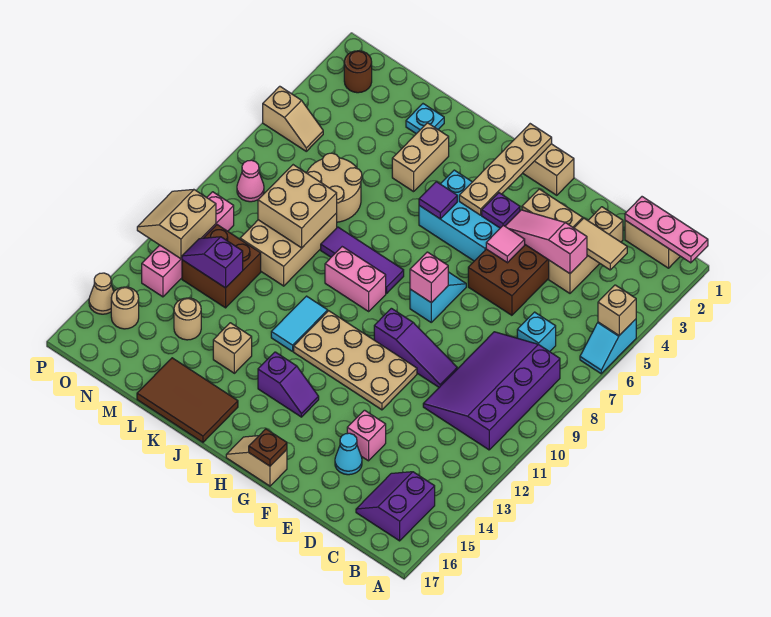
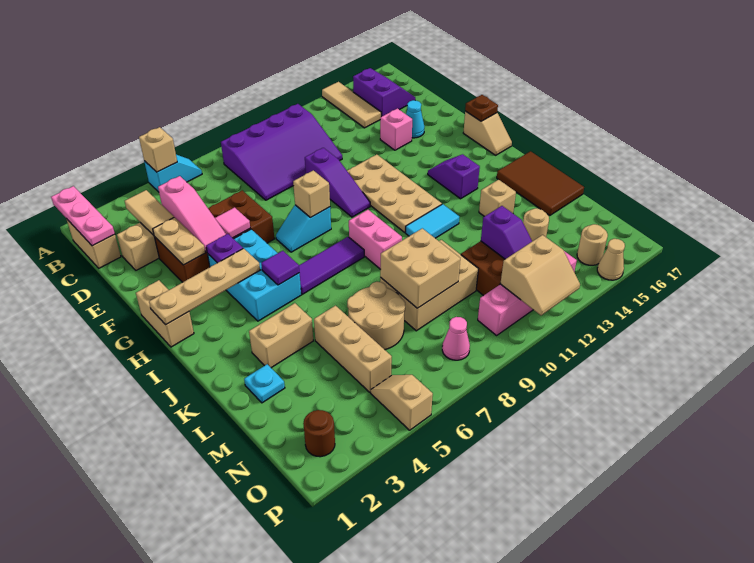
none -> tan tile A14:C14 level 1
purple slope B15:C16 level 1 top B -> purple slope B15:C16 level 1 top 15
cyan brick C7 level 1 -> none
purple slope E10:G10 level 1 top G -> purple slope E10:G10 level 1 top E
pink brick G8 level 2 -> tan brick G8 level 2
purple tile I8:K8 level 1 -> purple tile I6:I8 level 1
none -> tan brick L5:N5 level 1

